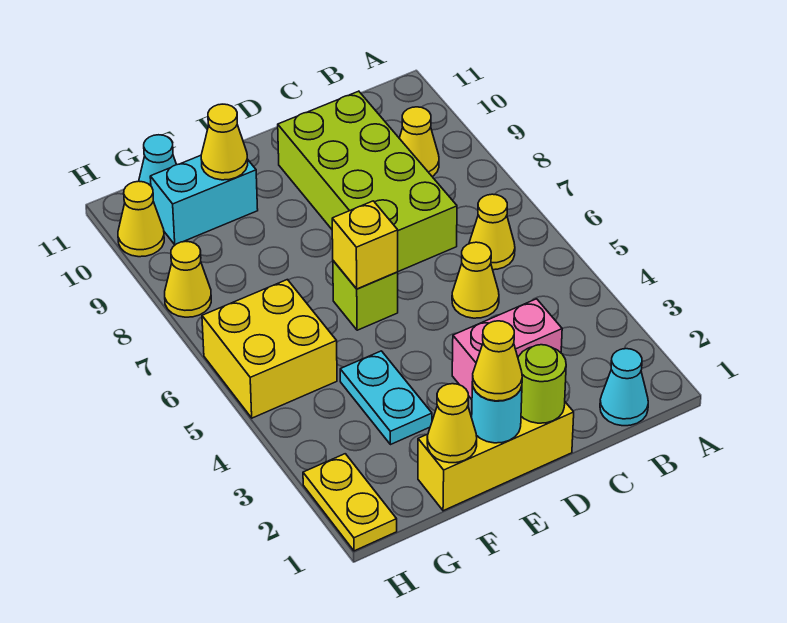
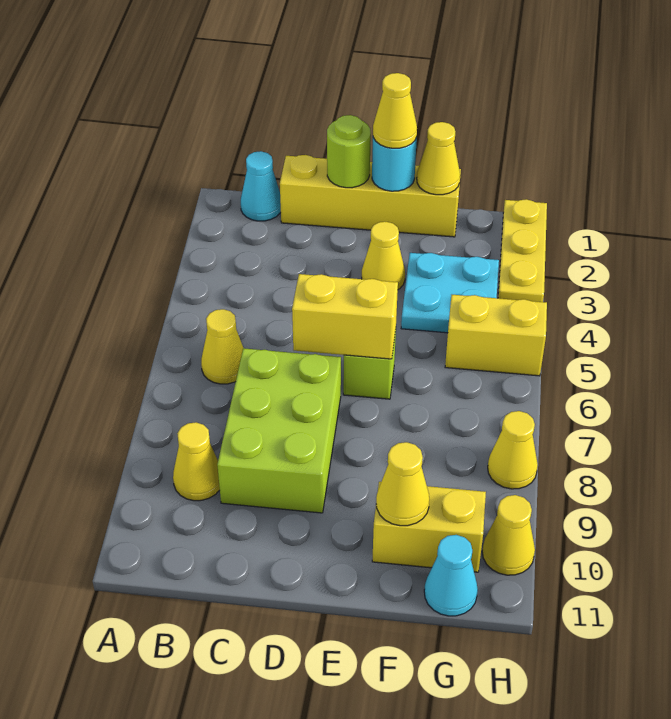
pink brick C3:D3 level 1 -> none
yellow cone C5 level 1 -> yellow cone E3 level 1
lime brick C7:D10 level 1 -> lime brick C7:D9 level 1
yellow brick D1:F1 level 1 -> yellow brick C1:F1 level 1
yellow brick E6 level 2 -> yellow brick D6:E6 level 2
cyan plate F3:F4 level 1 -> cyan plate F3:G4 level 1
cyan brick F10:G10 level 1 -> yellow brick F10:G10 level 1
yellow brick G5:H6 level 1 -> yellow brick G5:H5 level 1
yellow plate H1:H2 level 1 -> yellow plate H1:H3 level 1

